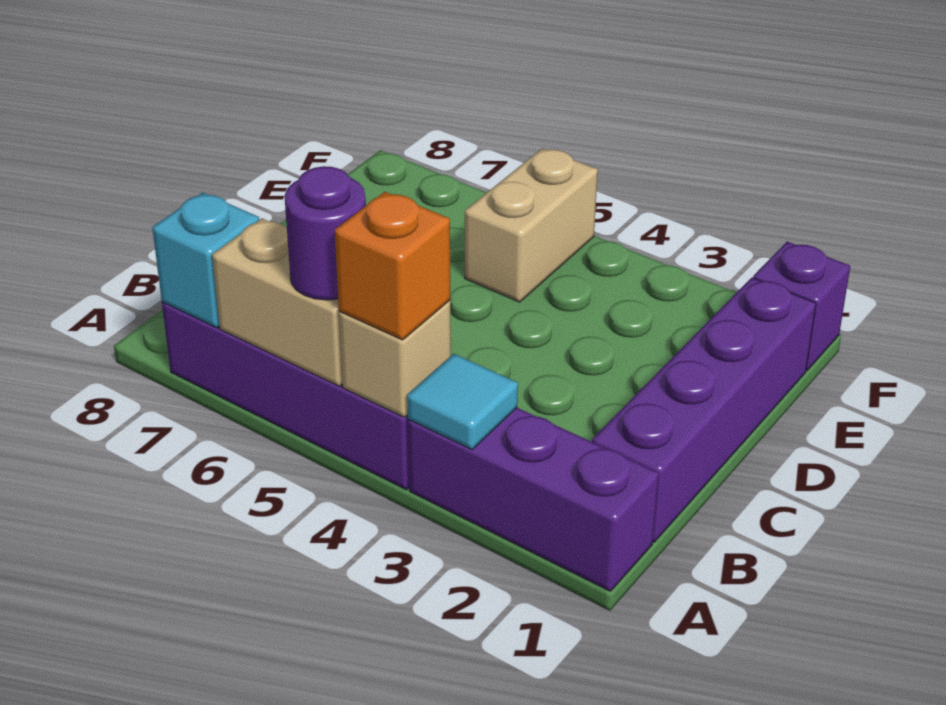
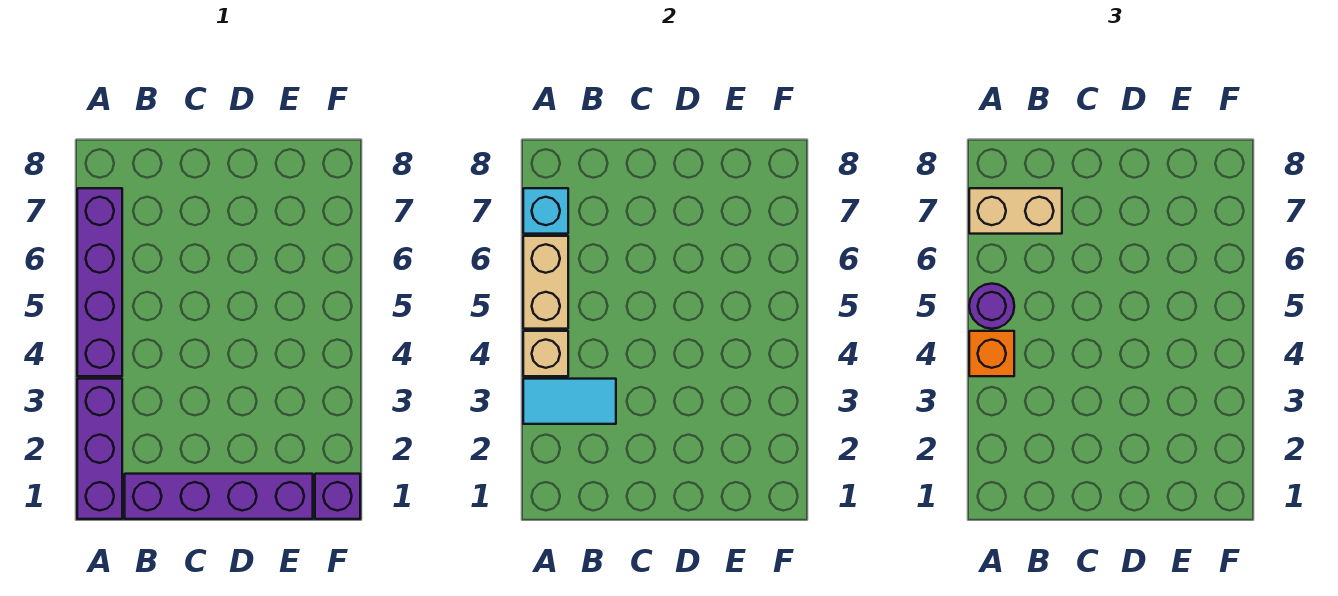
cyan tile A3 level 2 -> cyan tile A3:B3 level 2
tan brick E5:F5 level 1 -> tan brick A7:B7 level 3

